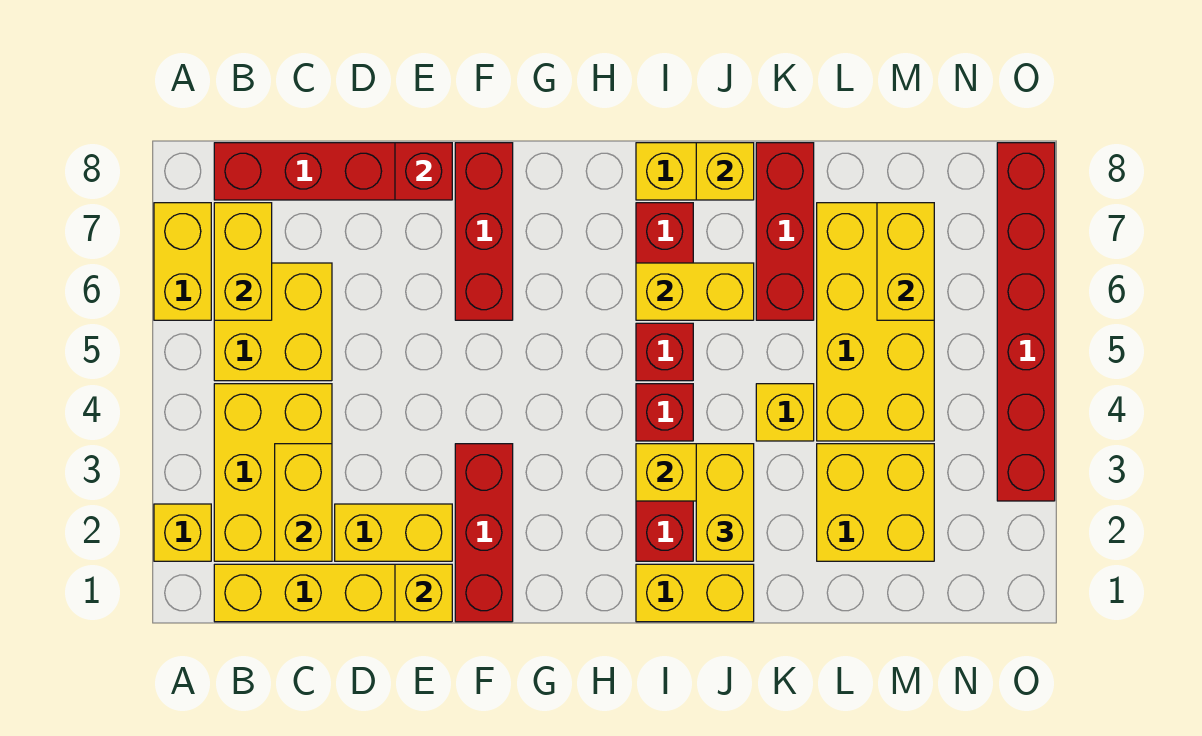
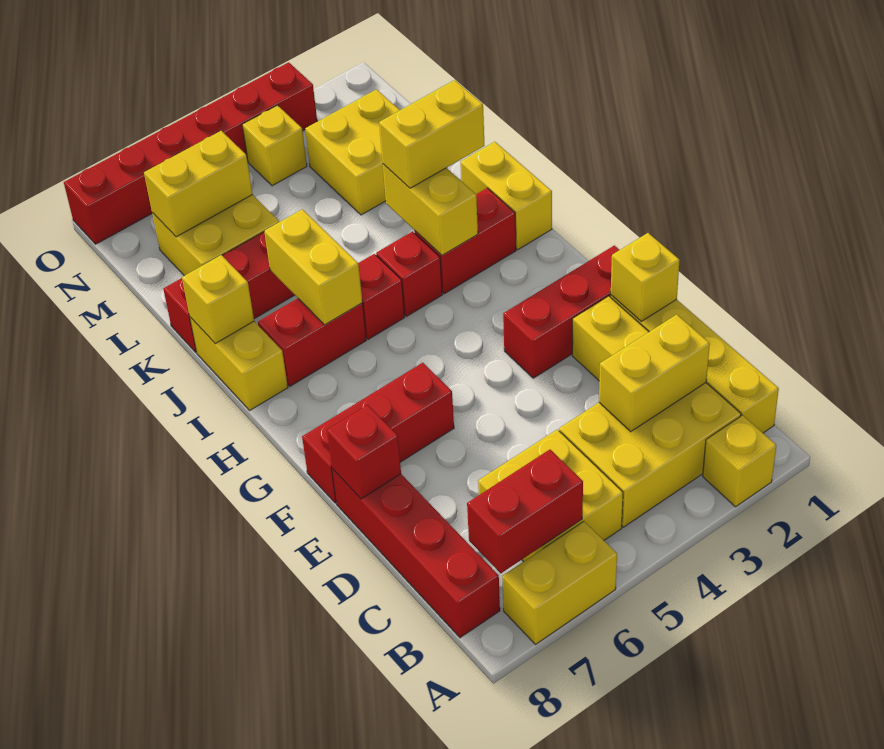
yellow brick B6:B7 level 2 -> red brick B6:B7 level 2
yellow brick K4 level 1 -> yellow brick N4 level 1
yellow brick L4:M7 level 1 -> yellow brick L6:M7 level 1

